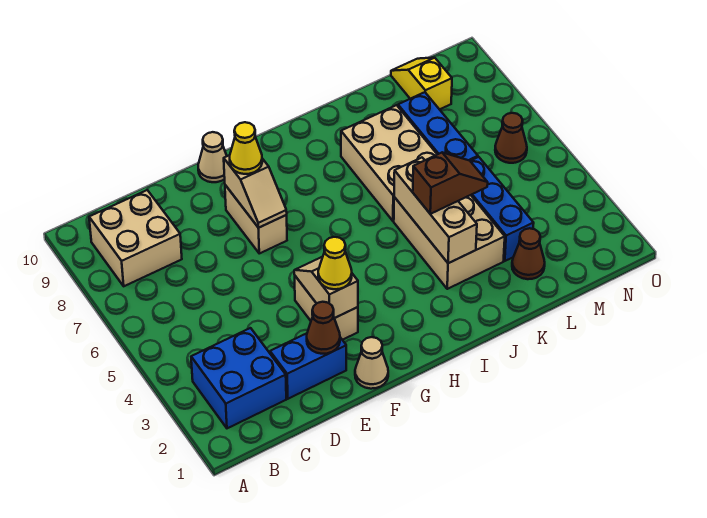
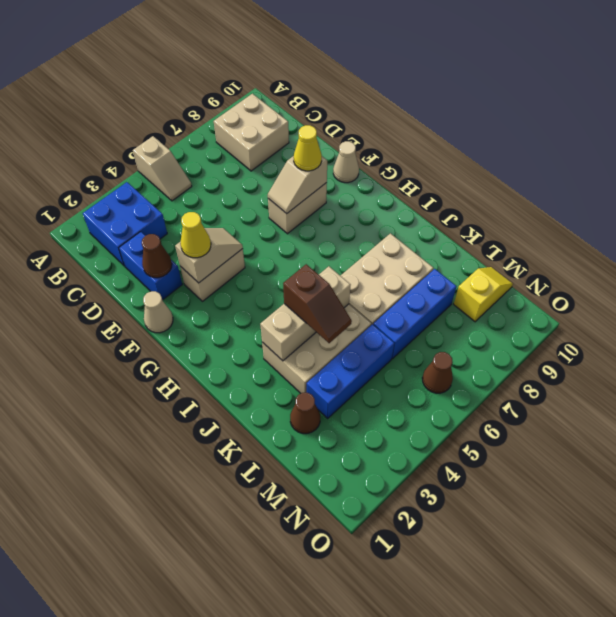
none -> tan slope A5:B5 level 1 top A

